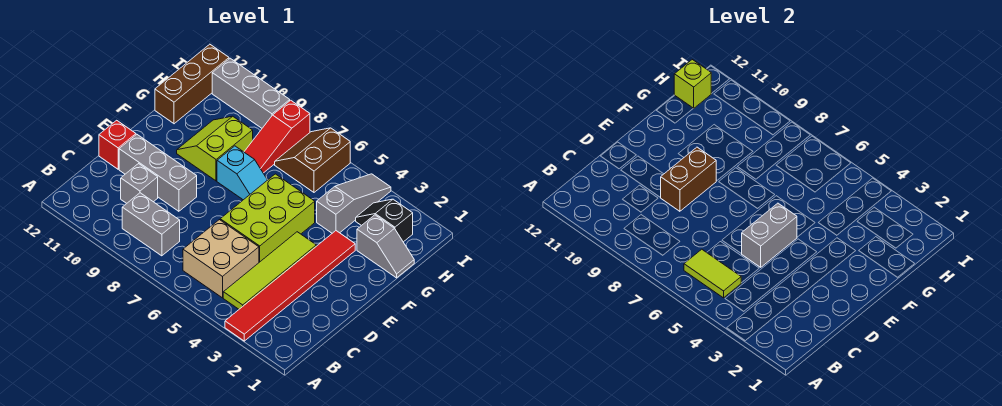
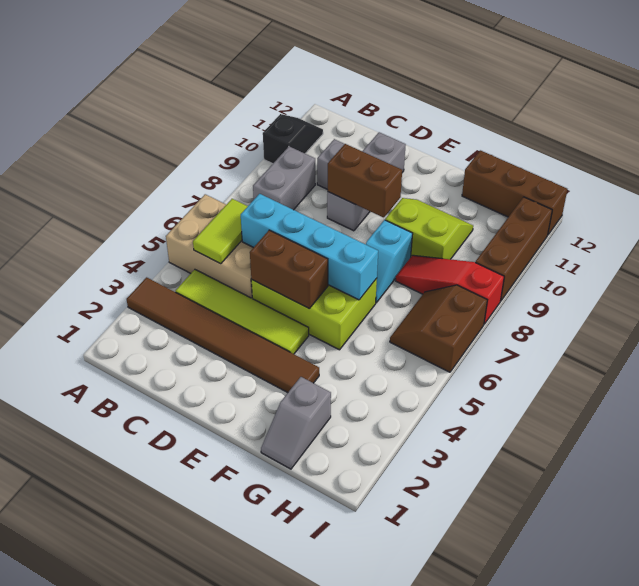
red tile A3:F3 level 1 -> brown tile A3:F3 level 1
tan brick B5:C6 level 1 -> tan brick A5:C6 level 1
none -> cyan brick C6:F6 level 2
grey brick D5:E5 level 2 -> brown brick D5:E5 level 2
red brick D12 level 1 -> none
grey slope G4:I4 level 1 top G -> none
black slope H2:H3 level 1 top 2 -> black slope A10:A11 level 1 top 10
brown slope H6:I7 level 1 top 6 -> brown slope H6:I7 level 1 top I
lime brick H12 level 2 -> none
grey brick I9:I11 level 1 -> brown brick I9:I11 level 1

